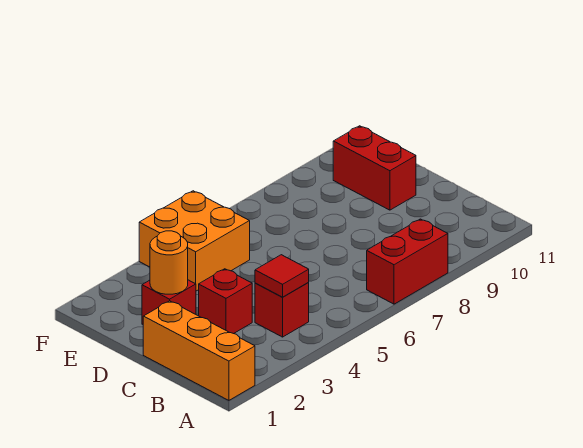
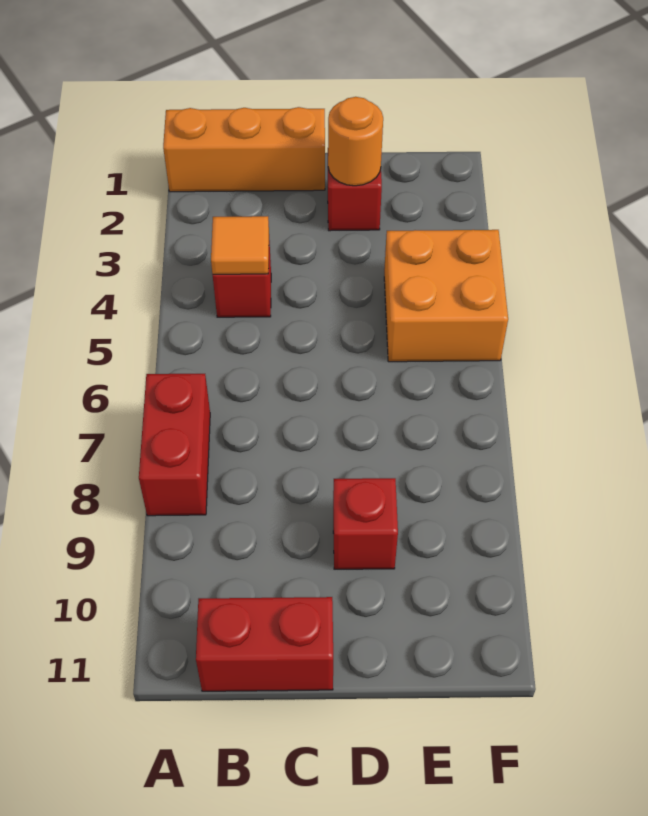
red tile B4 level 2 -> orange tile B4 level 2
red brick C3 level 1 -> red brick D9 level 1
red brick D10:E10 level 1 -> red brick B11:C11 level 1

